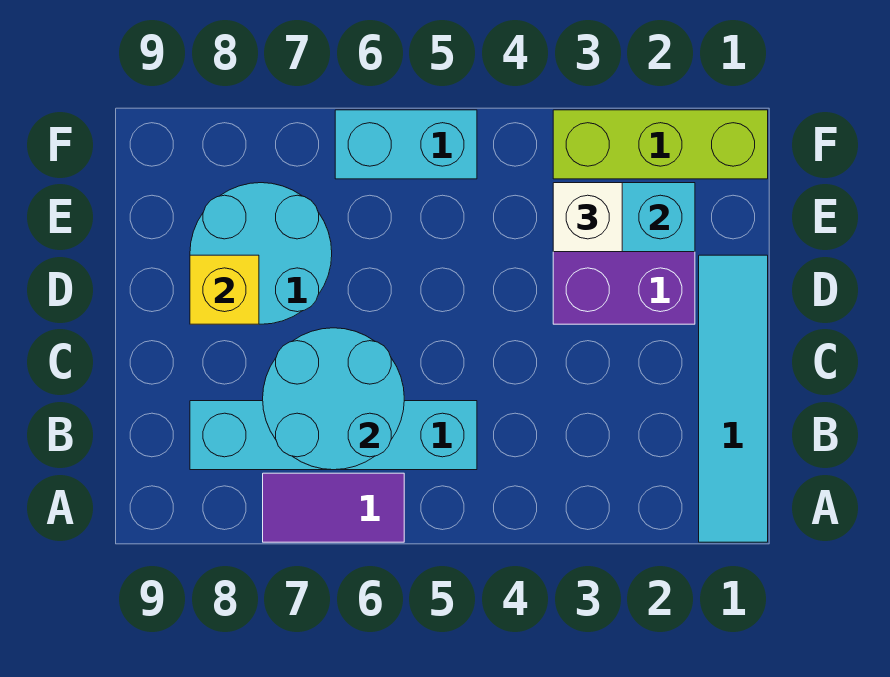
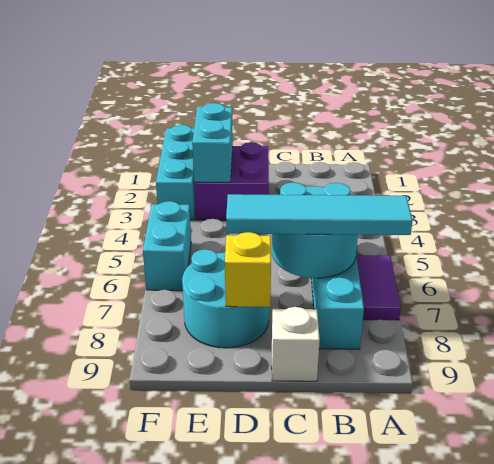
cyan tile A1:D1 level 1 -> cyan tile A7:D7 level 3
white brick E3 level 3 -> white brick C9 level 1
lime brick F1:F3 level 1 -> cyan brick F1:F3 level 1

